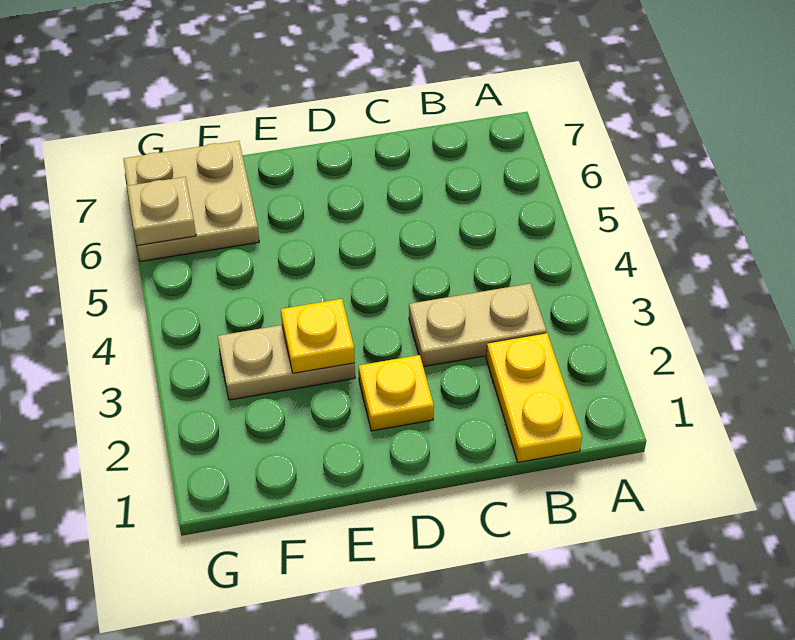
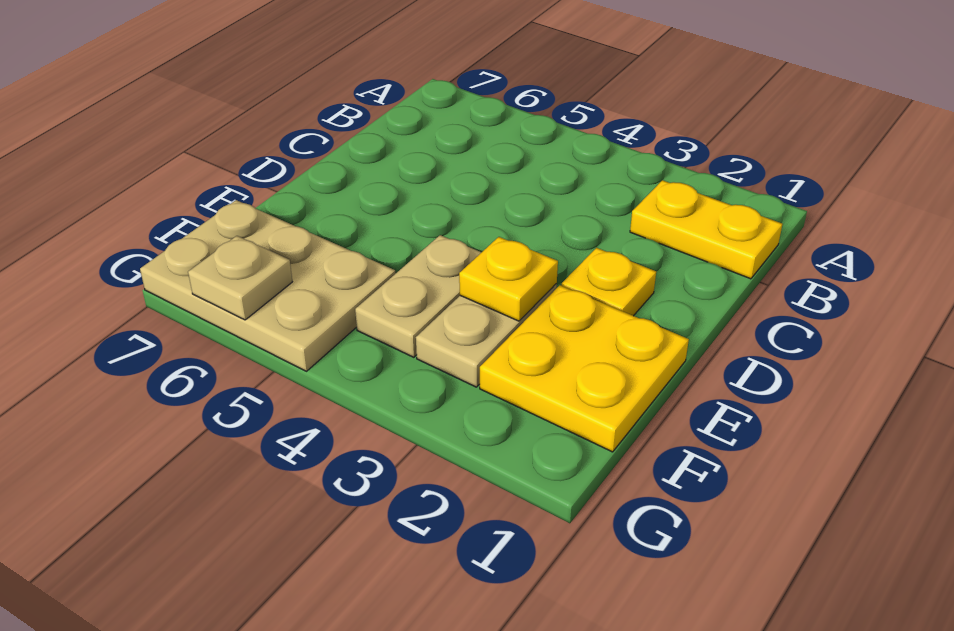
tan plate B3:C3 level 1 -> tan plate E4:F4 level 1
none -> yellow plate E1:F2 level 1
tan plate F6:G7 level 1 -> tan plate F5:G7 level 1

